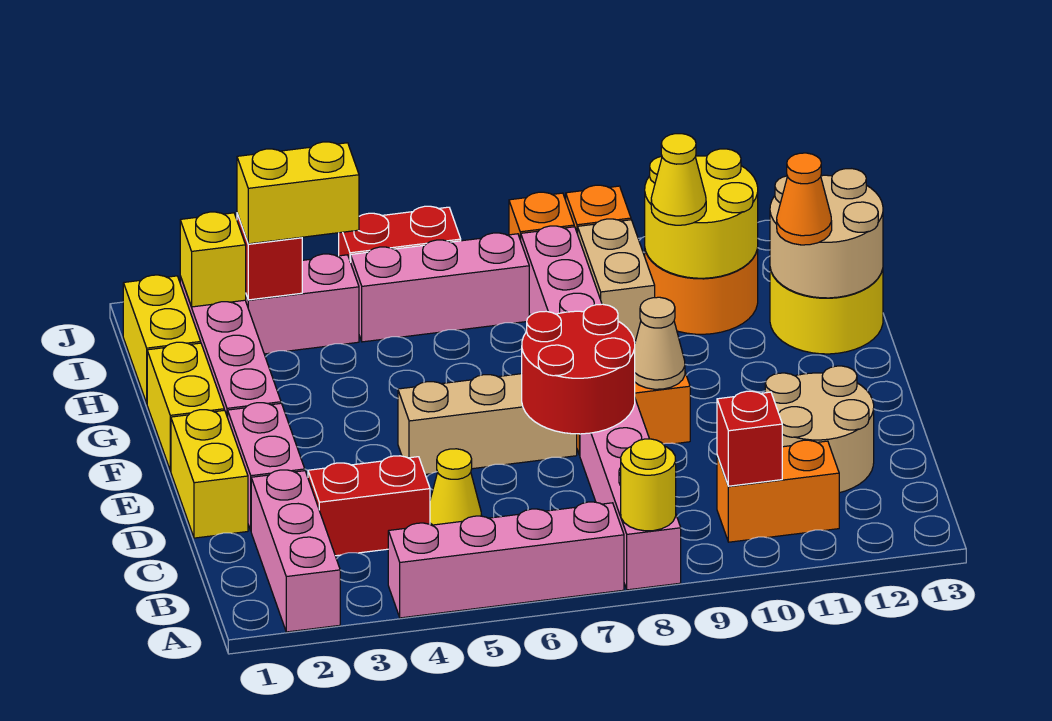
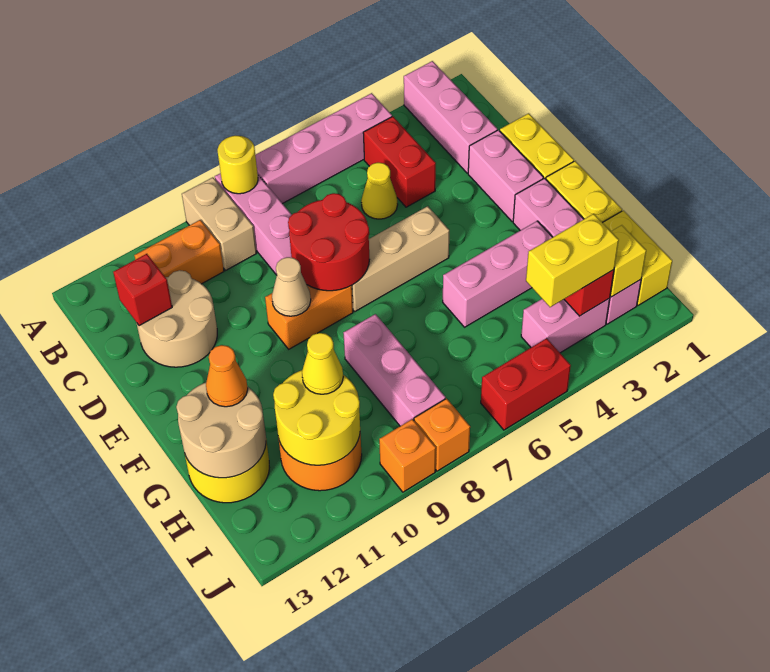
red brick B10 level 2 -> red brick C12 level 2
red brick C3:C4 level 1 -> red brick B4:C4 level 1
tan brick H9:I9 level 1 -> tan brick A9:B9 level 1
pink brick I5:I7 level 1 -> pink brick G3:G5 level 1

